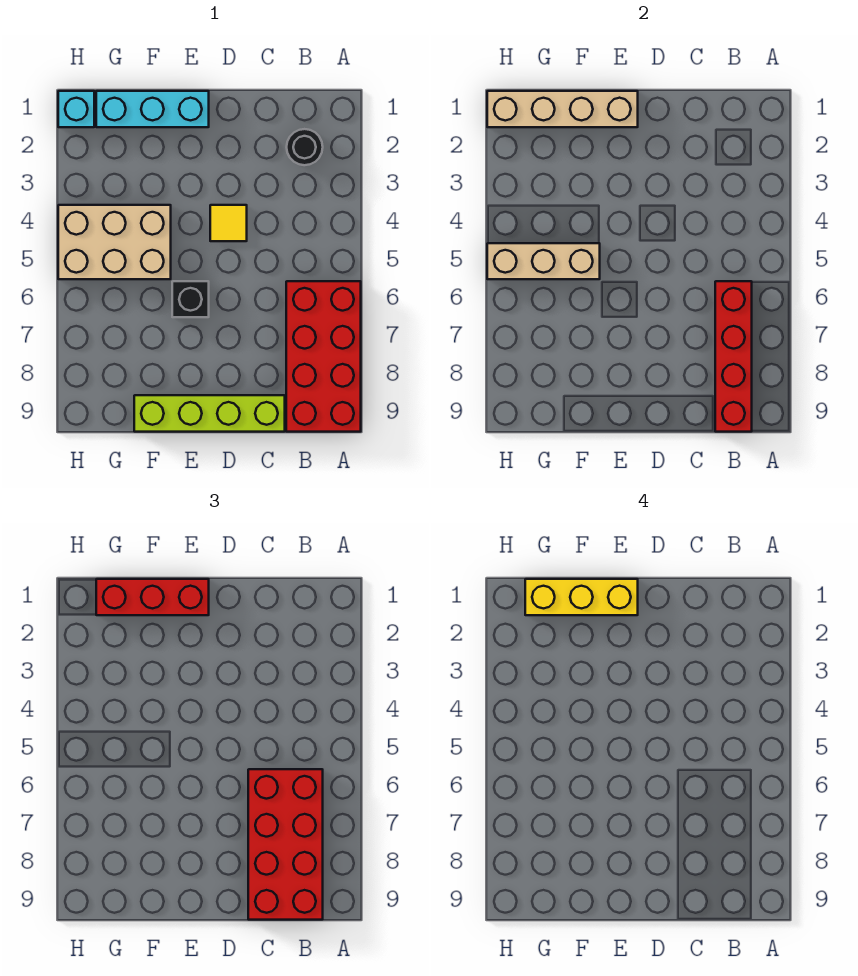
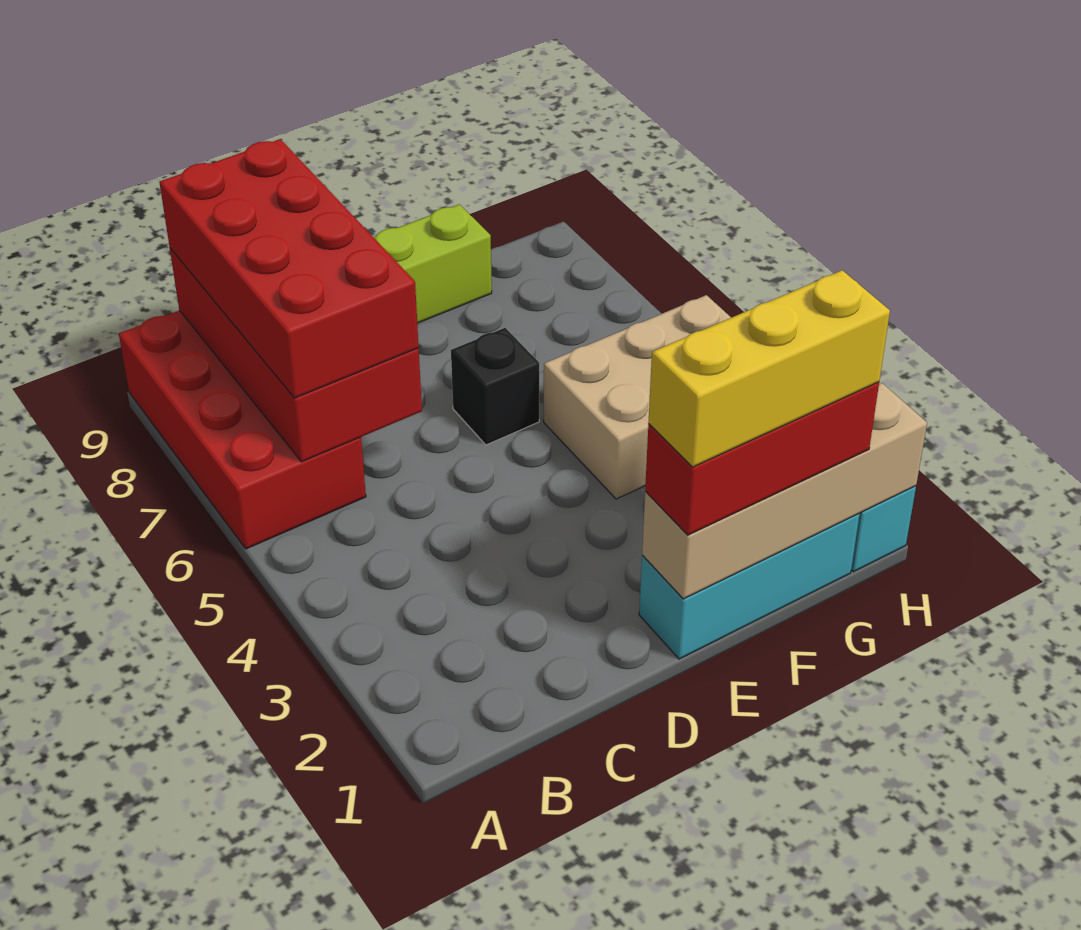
black round brick B2 level 1 -> none
red brick B6:B9 level 2 -> red brick B6:C9 level 2
yellow tile D4 level 1 -> none
tan brick F5:H5 level 2 -> none

